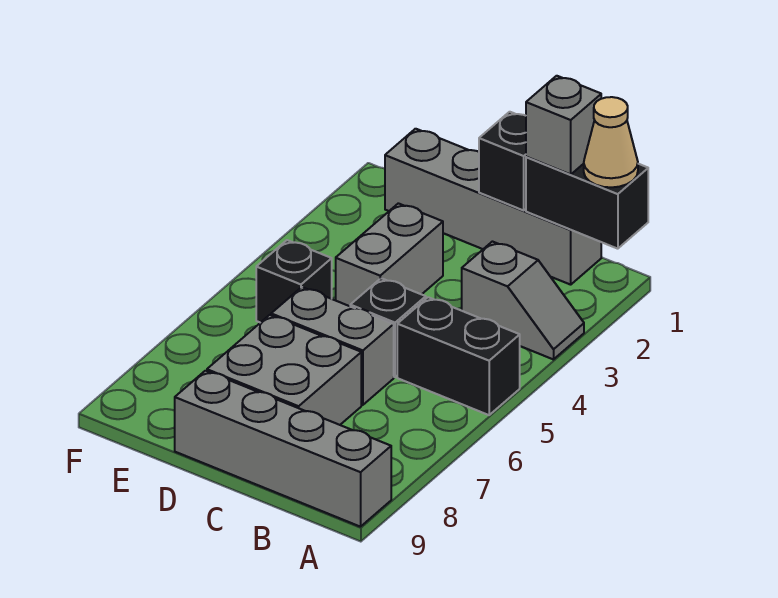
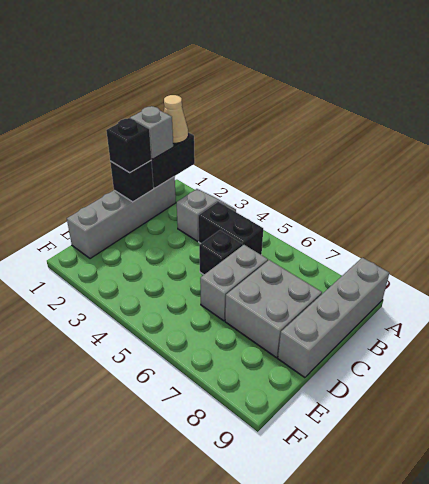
black brick A5:B5 level 1 -> black brick B4:B5 level 1
grey brick D3:D4 level 1 -> none
black brick E5 level 1 -> black brick C1 level 3

